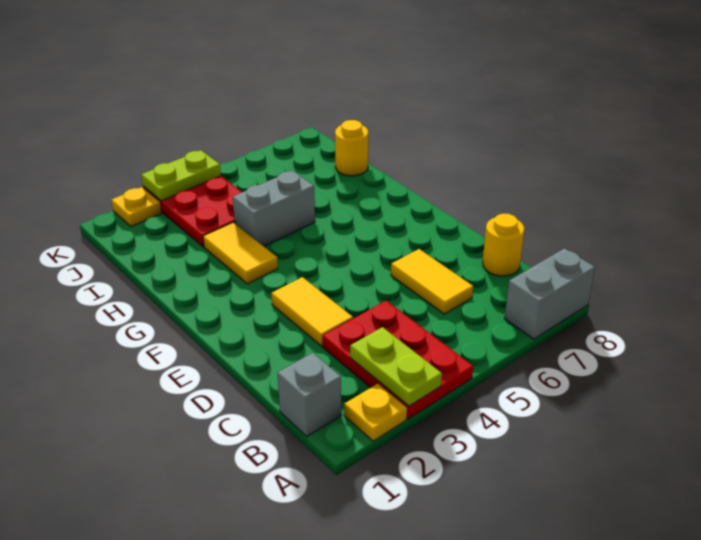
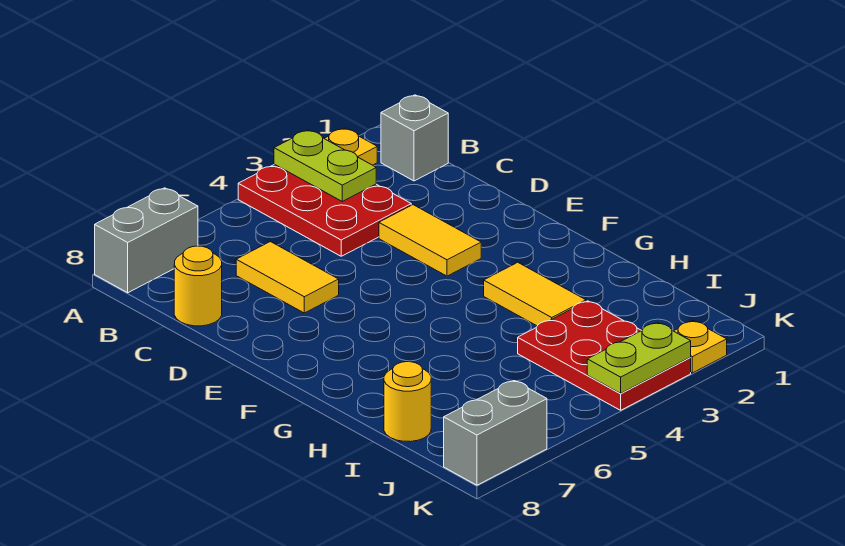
grey brick H4:H5 level 1 -> grey brick K7:K8 level 1

